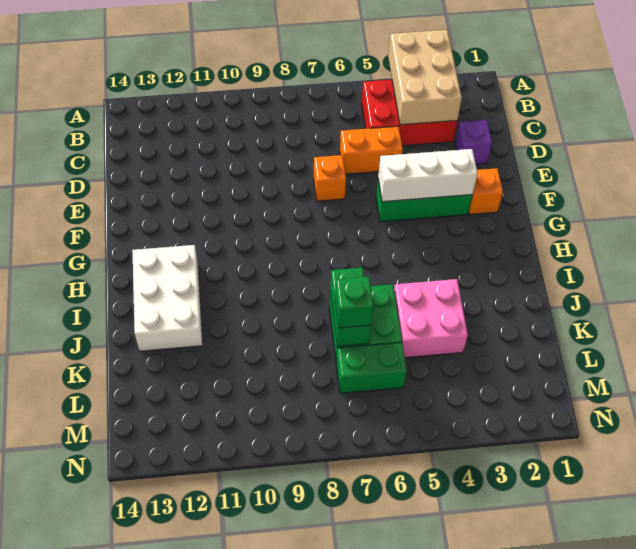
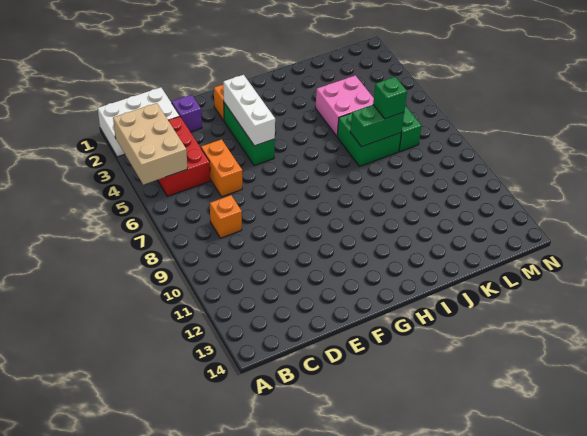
tan brick A3:C4 level 2 -> tan brick A3:B5 level 2
orange brick E7 level 1 -> orange brick C8 level 1
white brick H12:J13 level 1 -> white brick A1:C2 level 1

